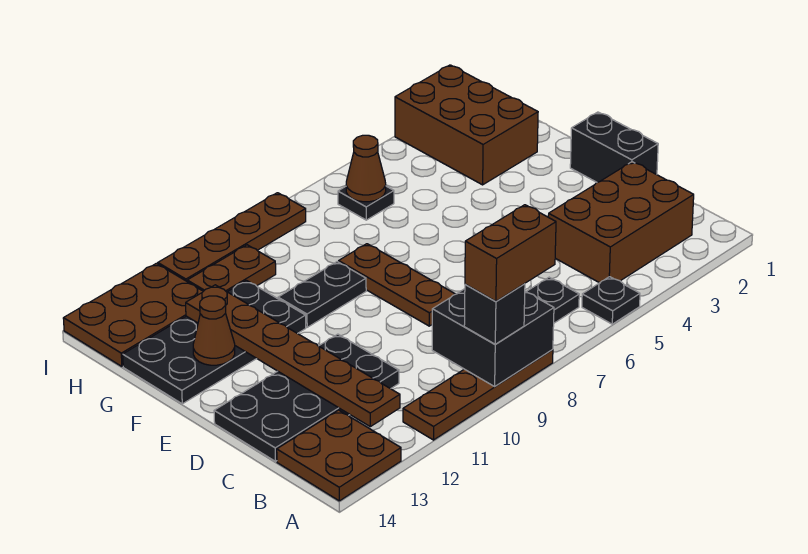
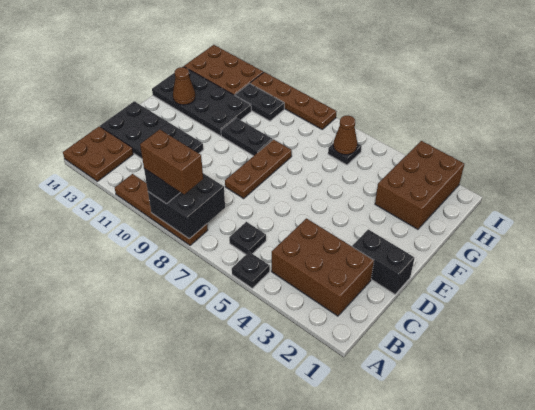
brown plate B12:G12 level 2 -> none
black brick D1:E1 level 1 -> black brick D1:D2 level 1
brown plate H10:H11 level 1 -> black plate H10:H11 level 1

